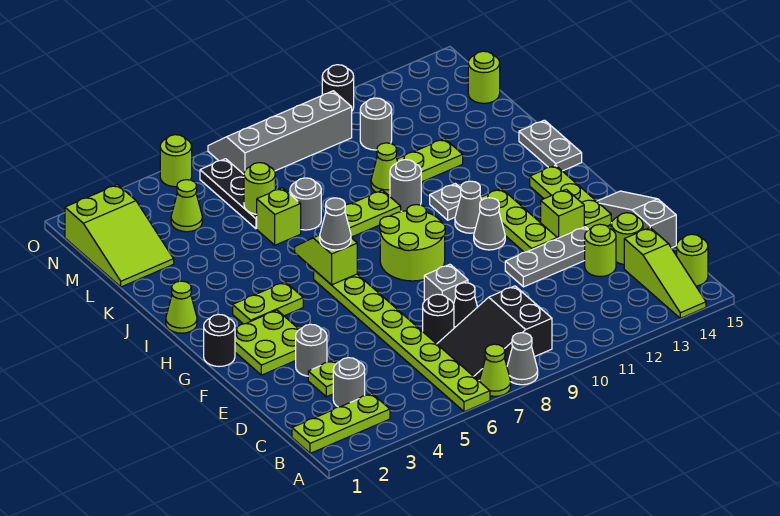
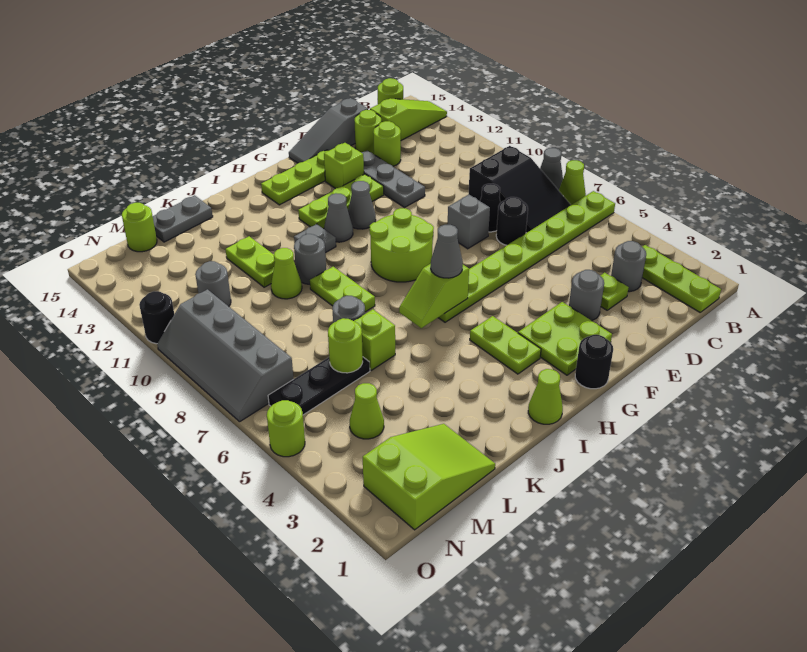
grey plate I15:J15 level 1 -> grey plate K15:L15 level 1

